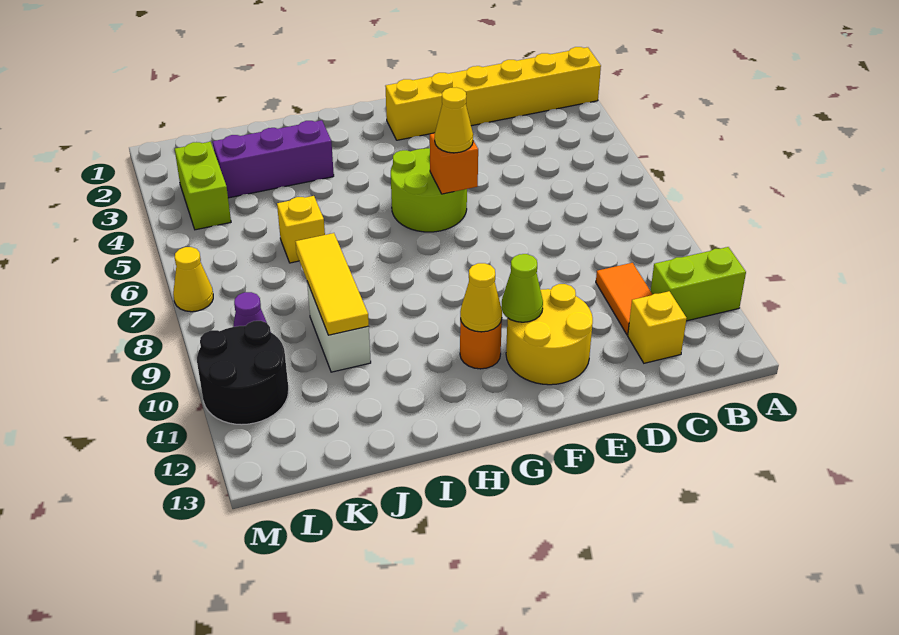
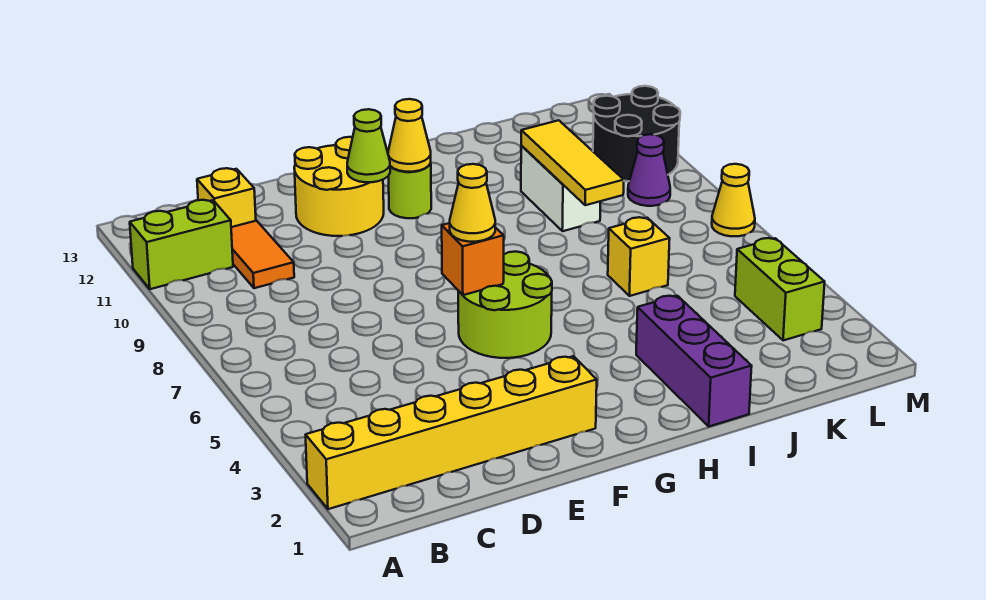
orange round brick G11 level 1 -> lime round brick G11 level 1
purple brick I3:K3 level 1 -> purple brick I1:I3 level 1

